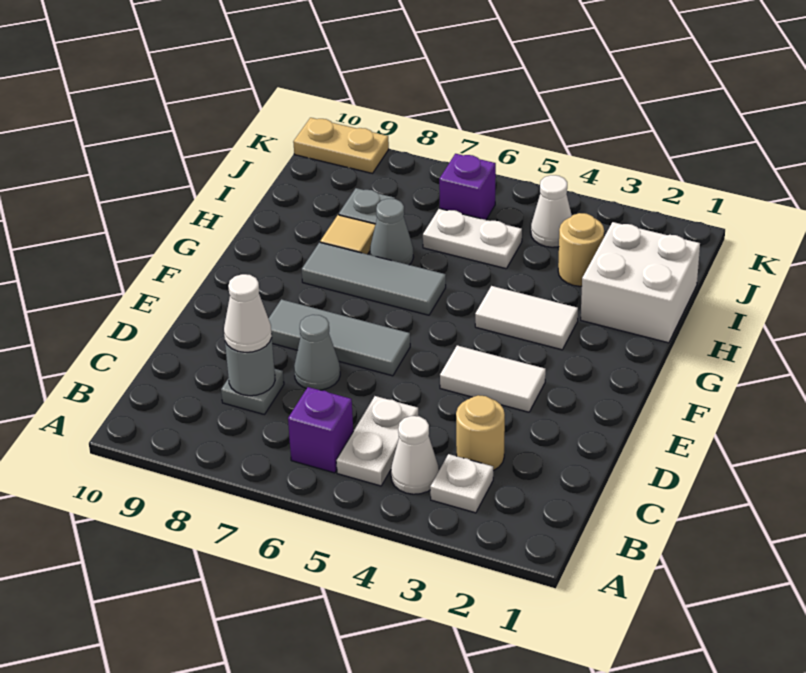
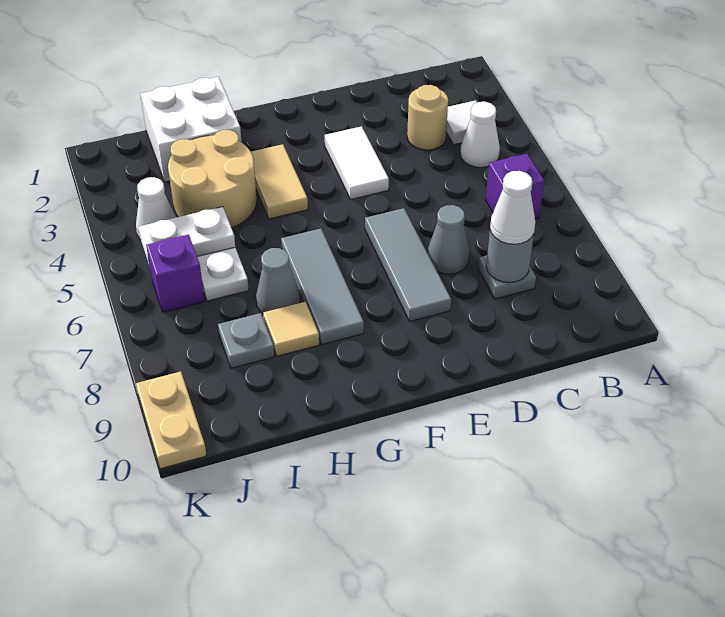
white plate B3 level 1 -> white tile B3 level 1
white plate B5:C5 level 1 -> white plate I5:J5 level 2
white tile G3:G4 level 1 -> tan tile G3:G4 level 1
tan round brick I3 level 1 -> tan round brick H3:I4 level 1

